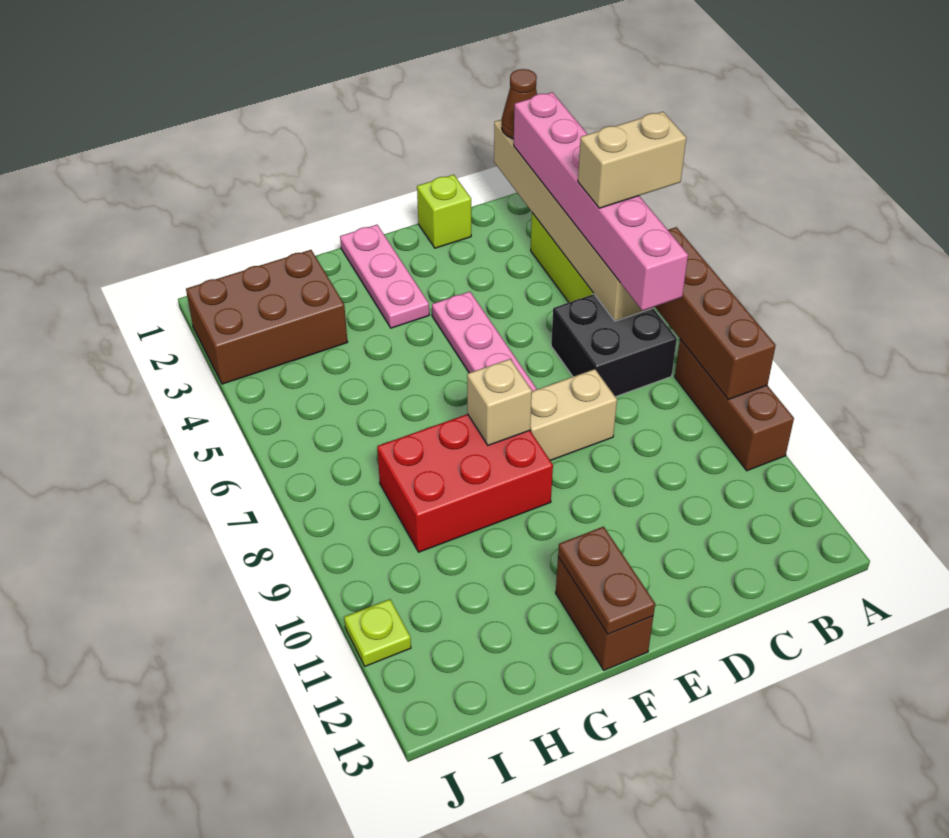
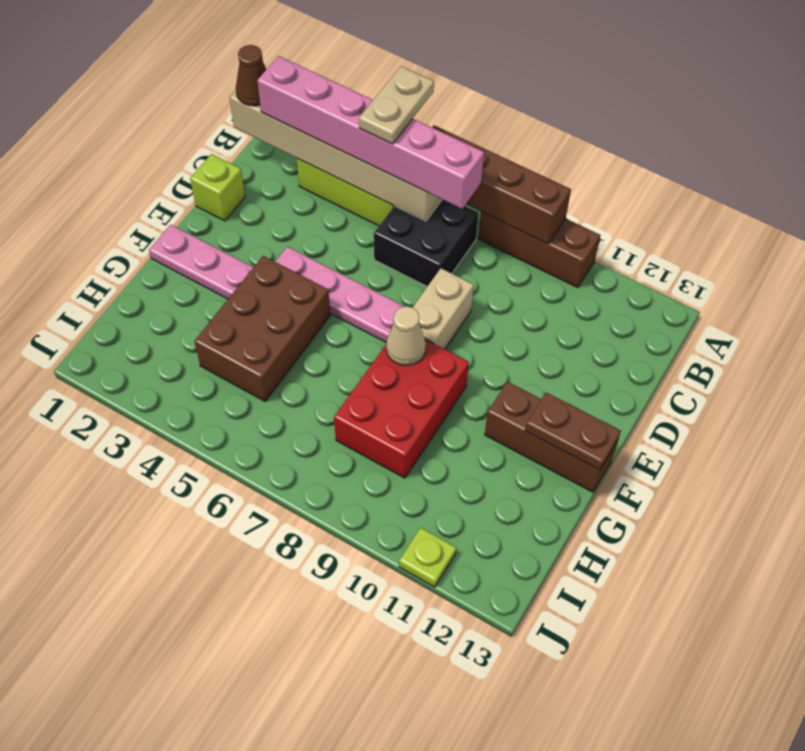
tan brick A5:B5 level 4 -> tan plate A5:B5 level 4
tan brick F8 level 2 -> tan cone F8 level 2
brown brick F12:F13 level 1 -> brown brick F11:F13 level 1
brown brick H2:J3 level 1 -> brown brick F4:H5 level 1

